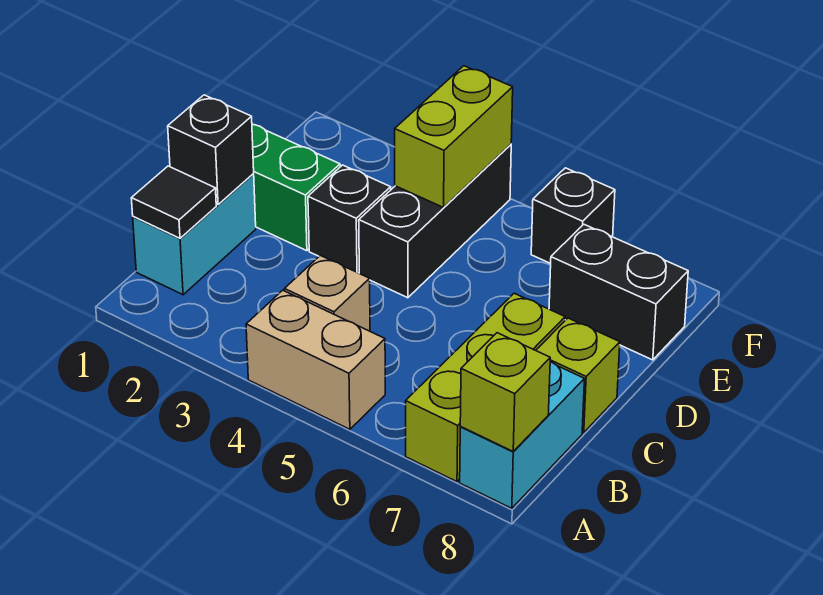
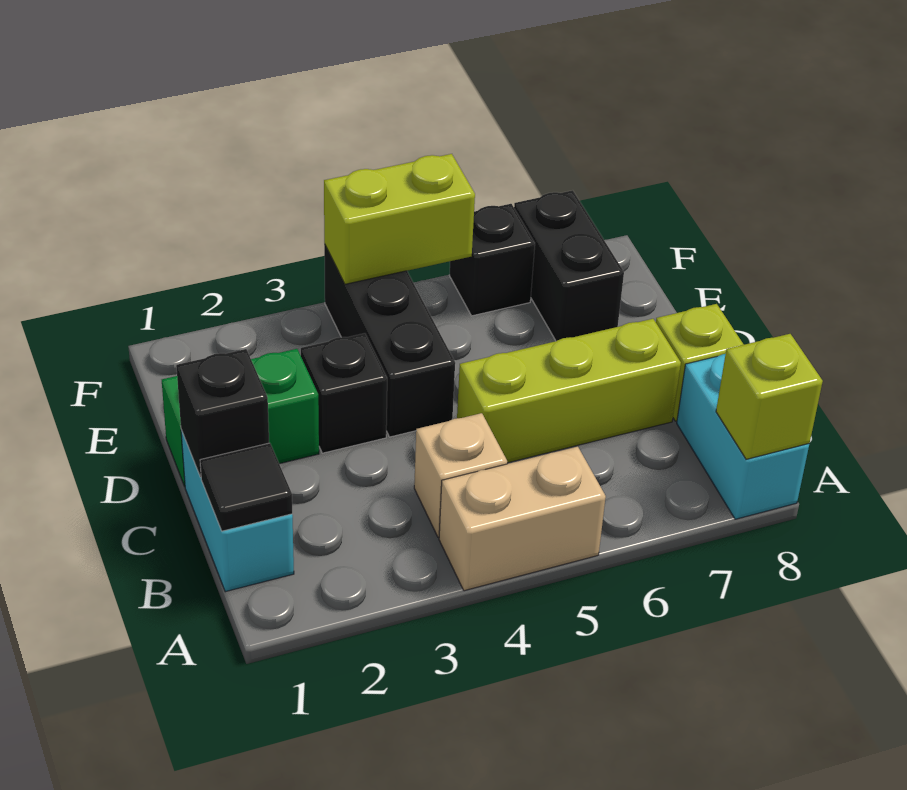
lime brick A7:C7 level 1 -> lime brick C5:C7 level 1
lime brick E4:F4 level 2 -> lime brick F4:F5 level 2
black brick E7:E8 level 1 -> black brick E7:F7 level 1

